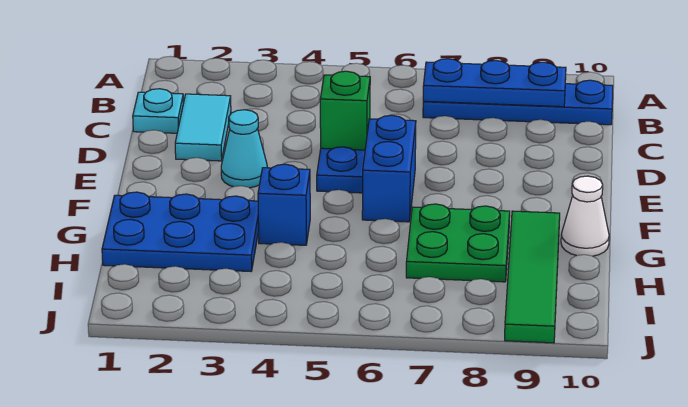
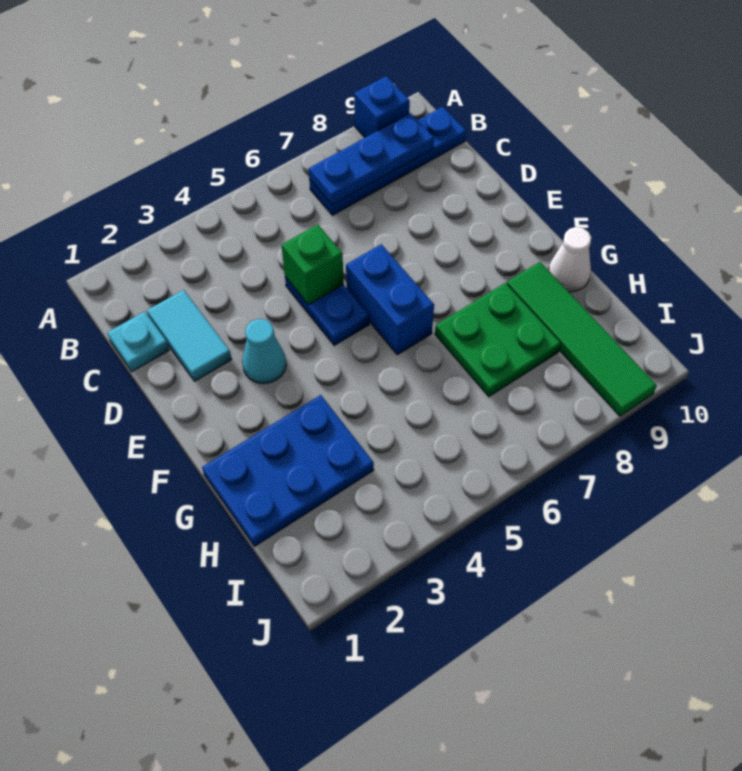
blue brick G4 level 1 -> blue brick A9 level 1

